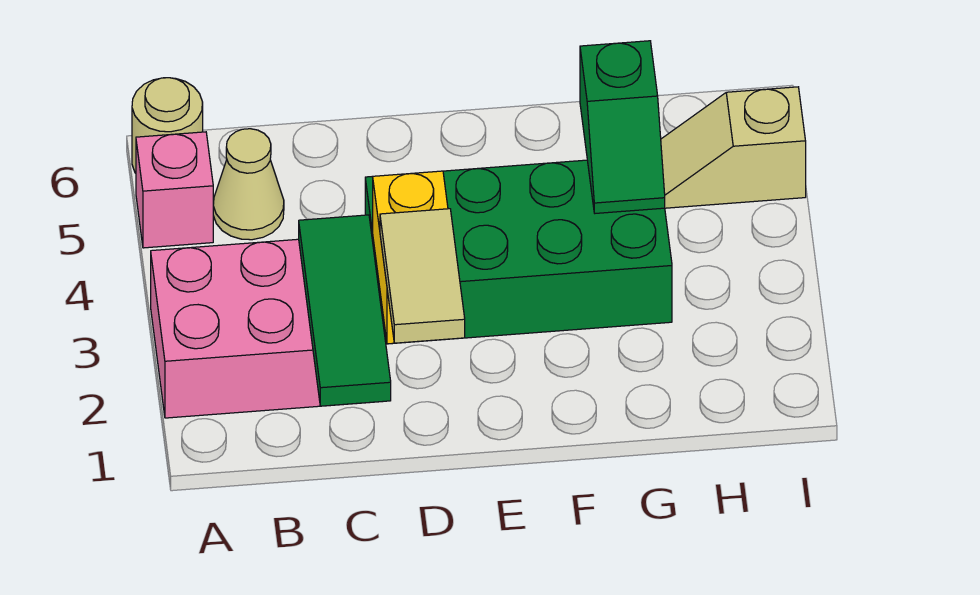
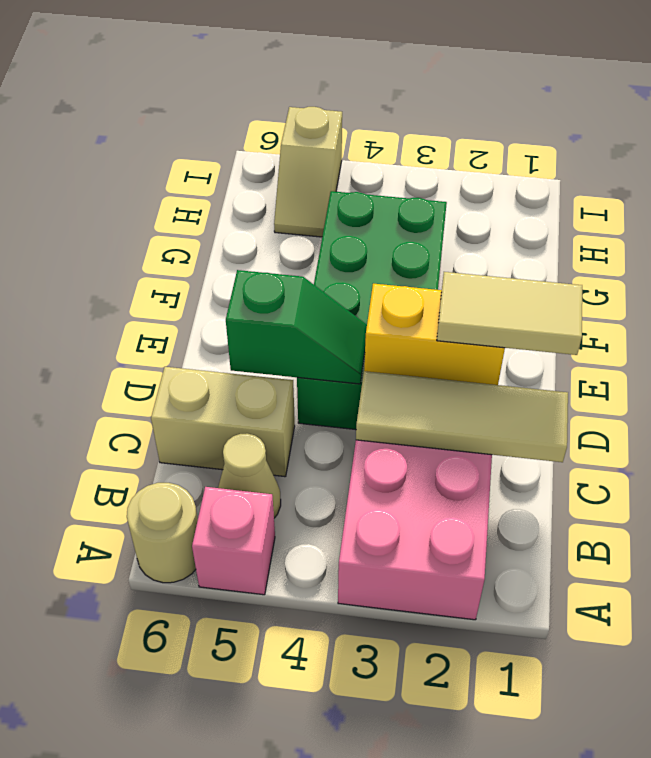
green tile C1:C3 level 2 -> tan tile C1:C3 level 2
none -> tan brick C5:C6 level 1
green slope G4:G5 level 2 top 5 -> green slope D4:D5 level 2 top 5

